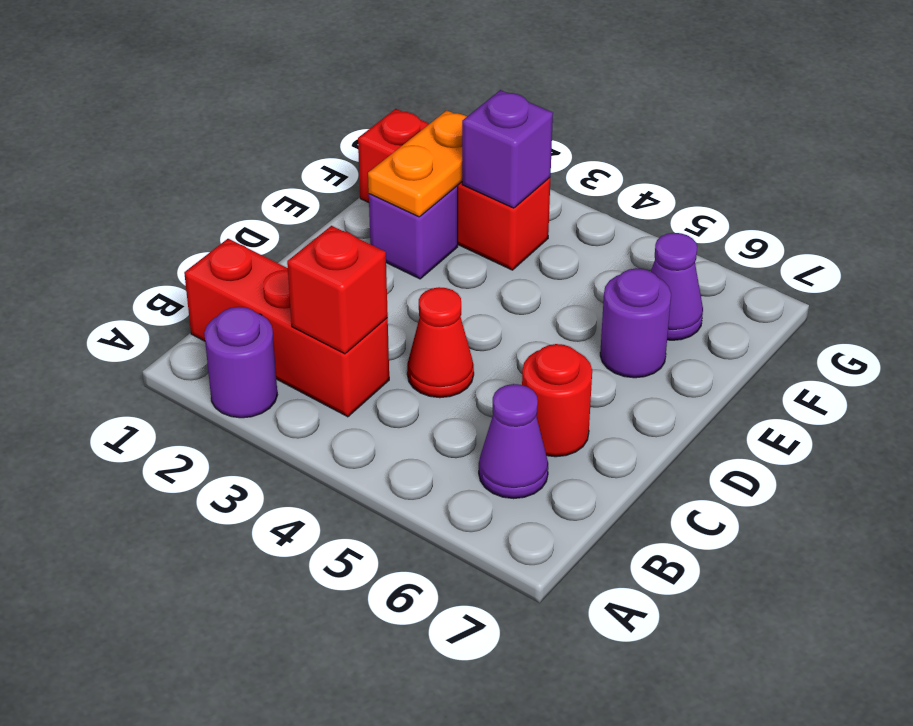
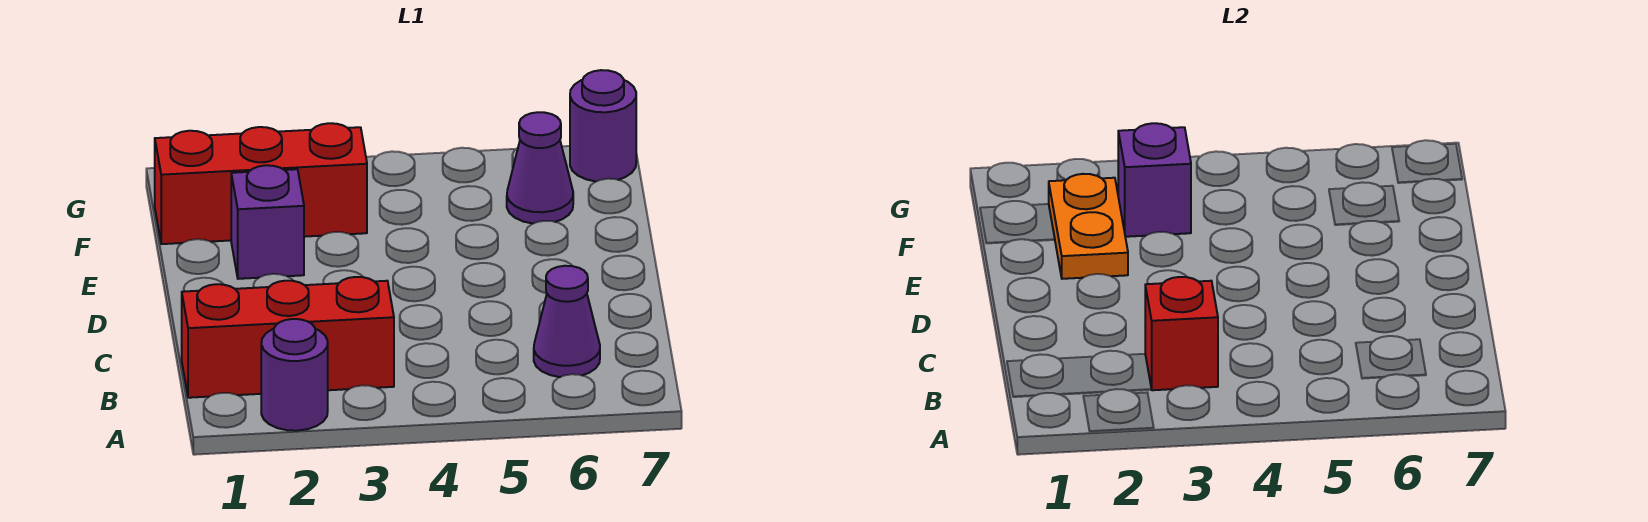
red cone C4 level 1 -> none
red round brick C6 level 1 -> none
purple round brick E6 level 1 -> purple round brick G7 level 1

